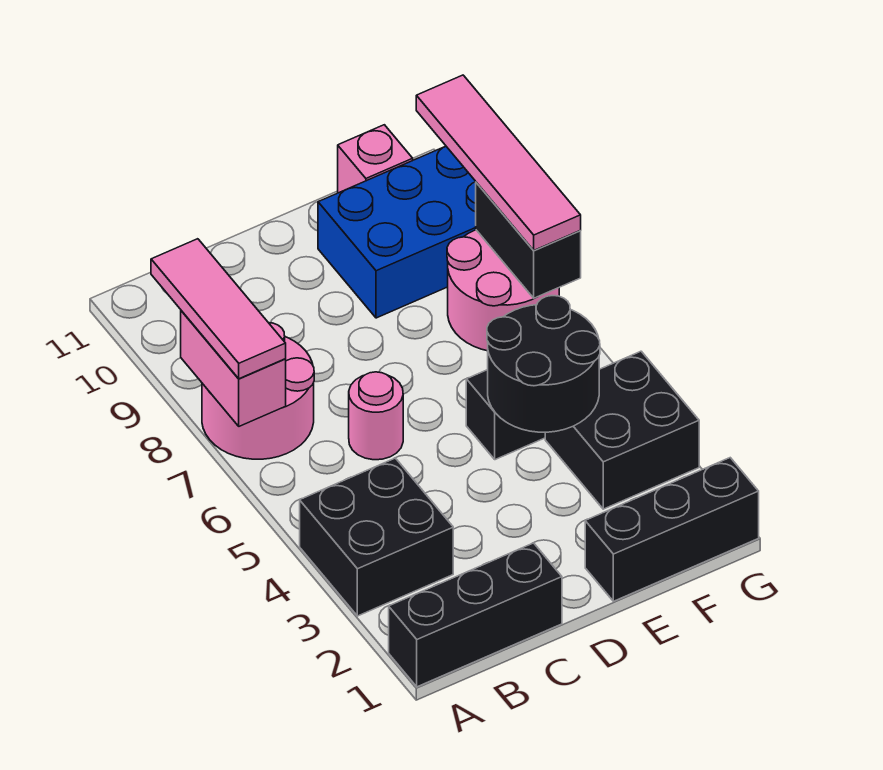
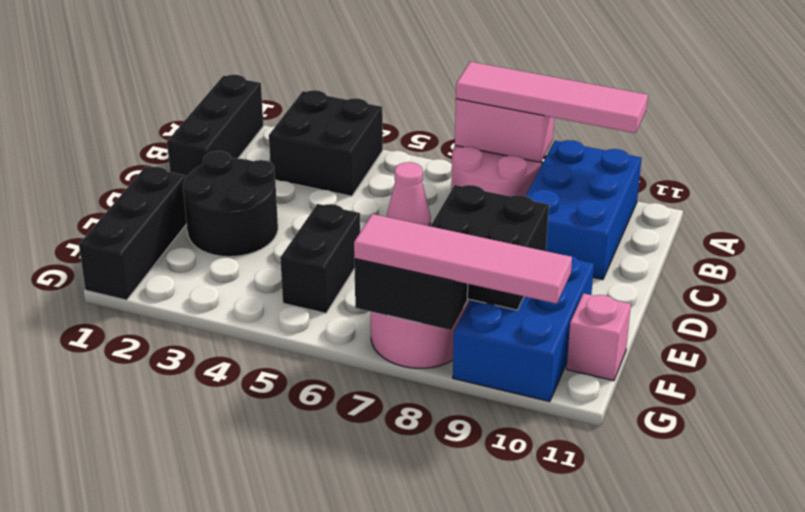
pink tile A7:A9 level 3 -> pink tile A7:A10 level 3
none -> blue brick A9:C10 level 1
pink round brick C6 level 1 -> pink cone C6 level 1
black round brick E4:F5 level 2 -> black round brick D2:E3 level 1
black brick F3:G4 level 1 -> black brick E8:F9 level 2

